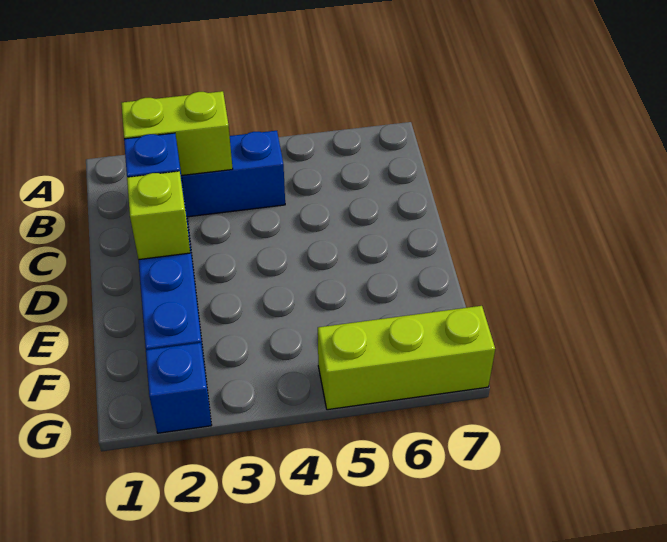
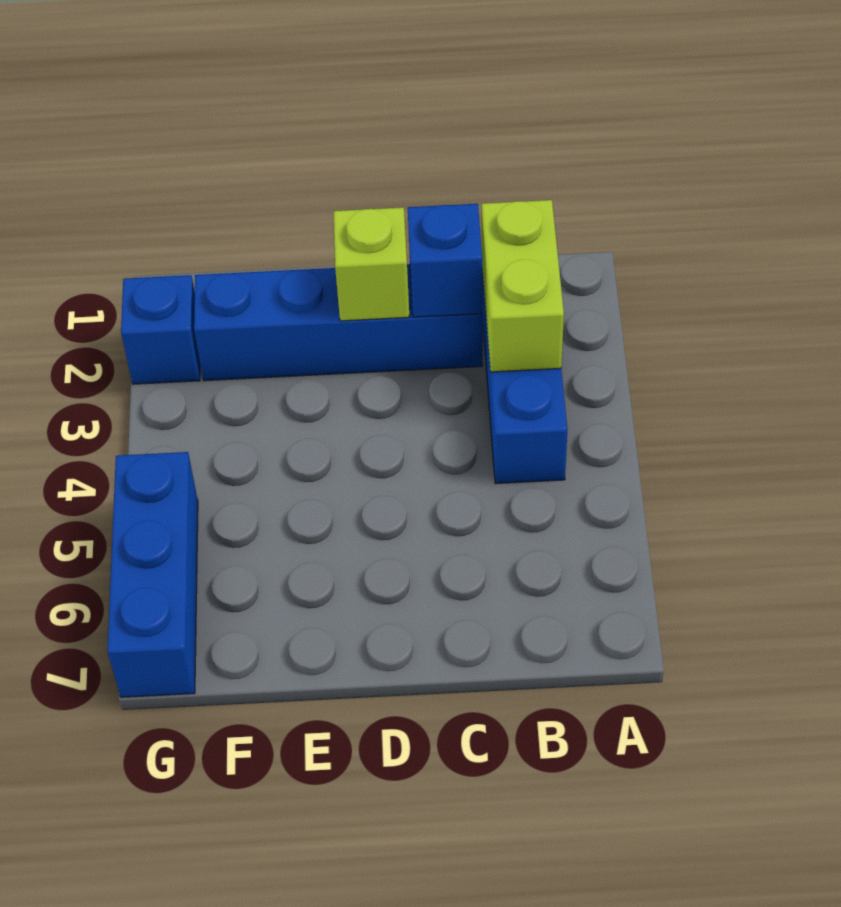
lime brick G5:G7 level 1 -> blue brick G5:G7 level 1

